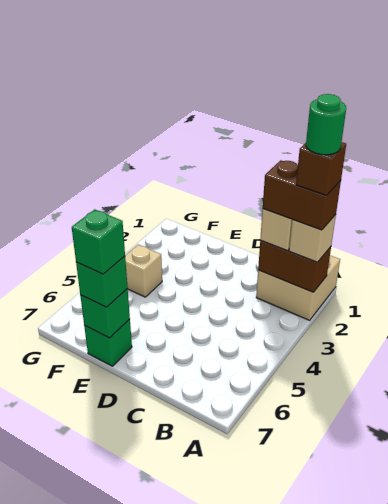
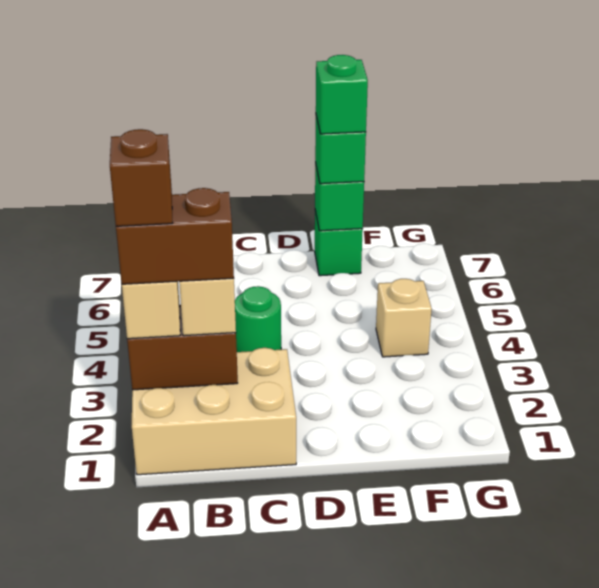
tan brick A1:B2 level 1 -> tan brick A1:C2 level 1
green round brick A2 level 6 -> green round brick C4 level 1

